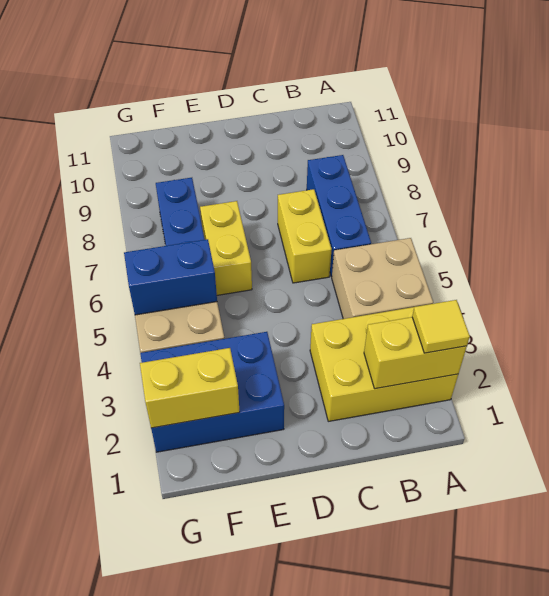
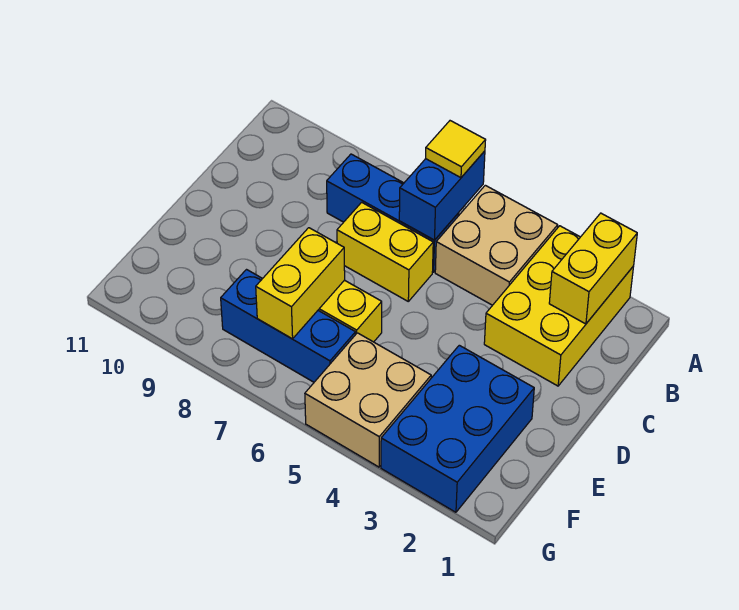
yellow tile A2 level 3 -> yellow tile A6 level 3
yellow brick F2:G2 level 2 -> yellow brick E7:F7 level 2
blue brick F5:G5 level 2 -> blue brick A6:B6 level 2

